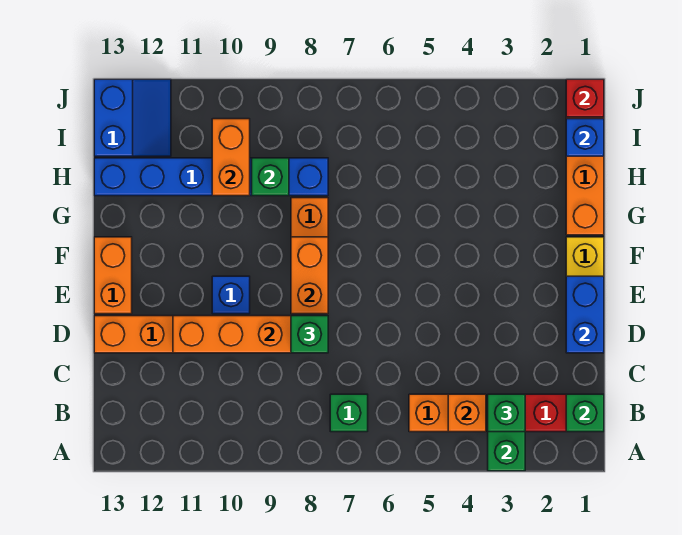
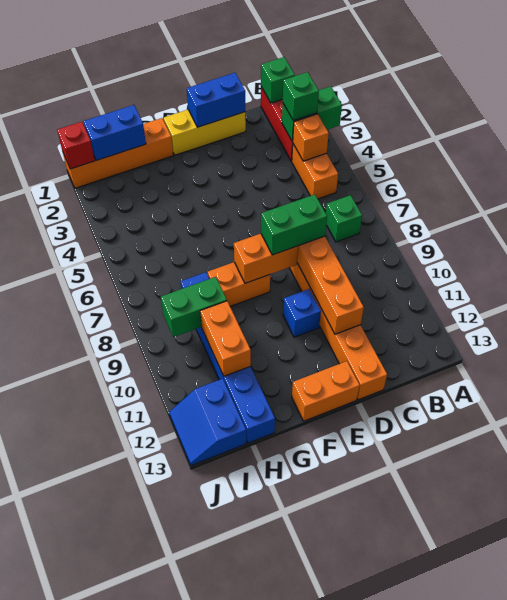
green brick D8 level 3 -> green brick D8:E8 level 3
green brick H9 level 2 -> green brick H9:I9 level 2
orange brick H10:I10 level 2 -> orange brick H10:H11 level 2
blue brick I1 level 2 -> blue brick H1:I1 level 2
blue slope I12:J13 level 1 top 13 -> blue slope I12:J13 level 1 top I

